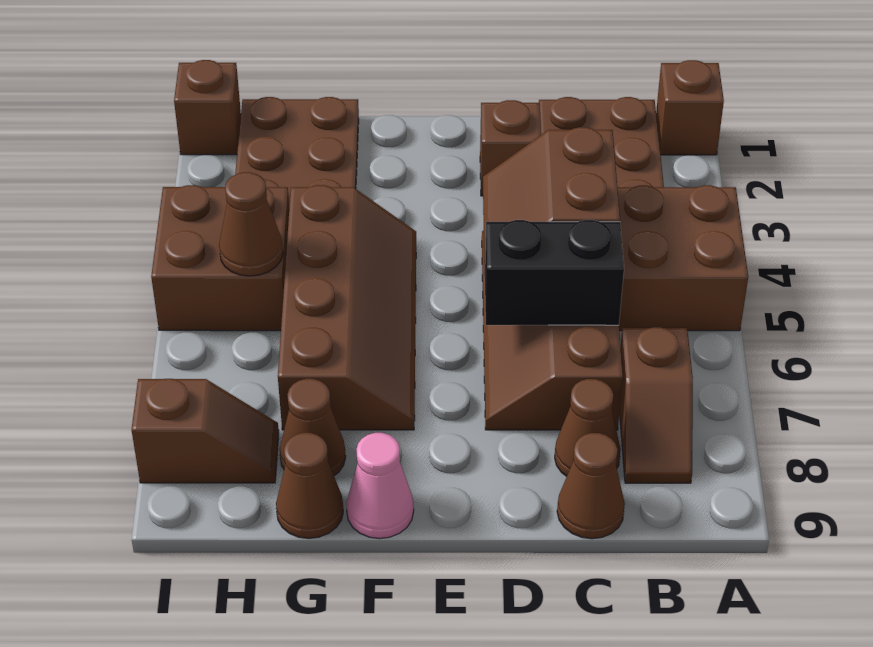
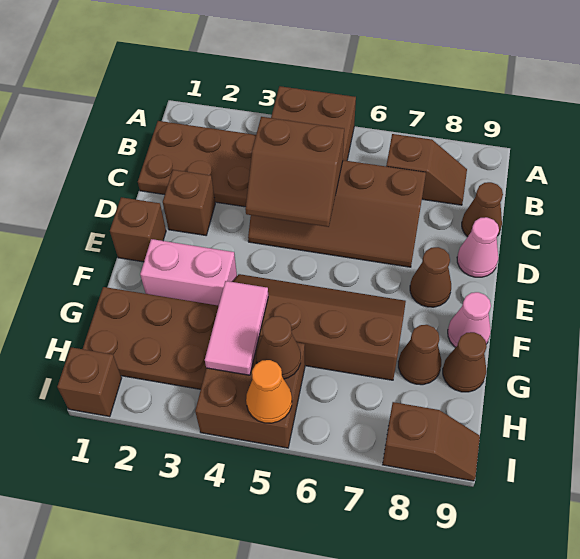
brown brick A1 level 1 -> brown brick E1 level 1
black brick C6:D6 level 2 -> none
brown cone C8 level 1 -> brown cone E8 level 1
none -> pink cone D9 level 1
none -> pink brick F2:F3 level 1
none -> pink tile G4:H4 level 2
brown slope H8:I8 level 1 top I -> brown slope I8:I9 level 1 top 8
none -> orange cone I5 level 2

